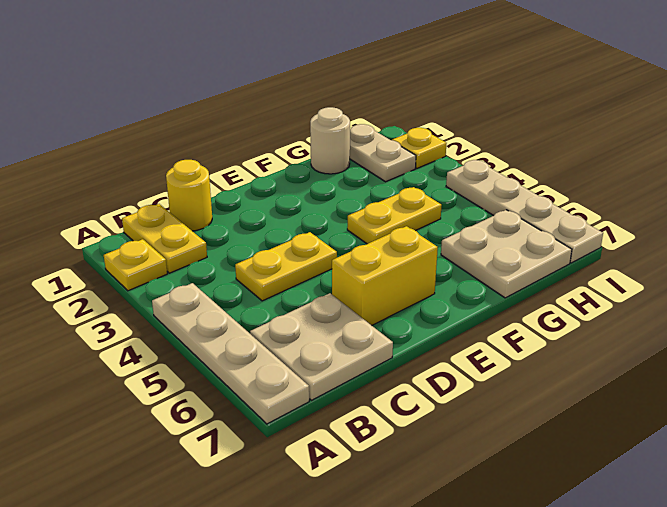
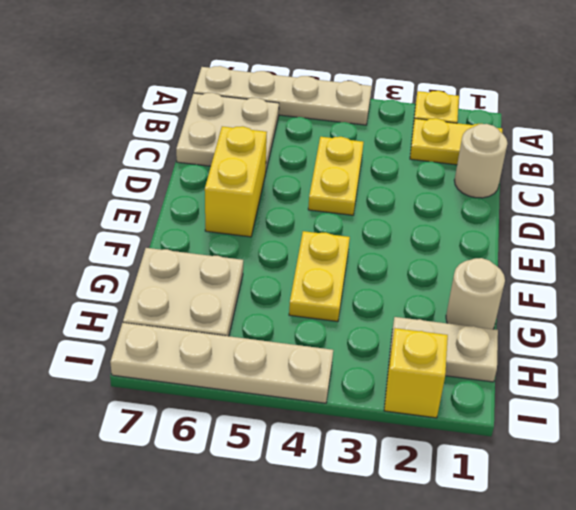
yellow round brick C1 level 1 -> tan round brick C1 level 1
yellow plate I2 level 1 -> yellow brick I2 level 1

